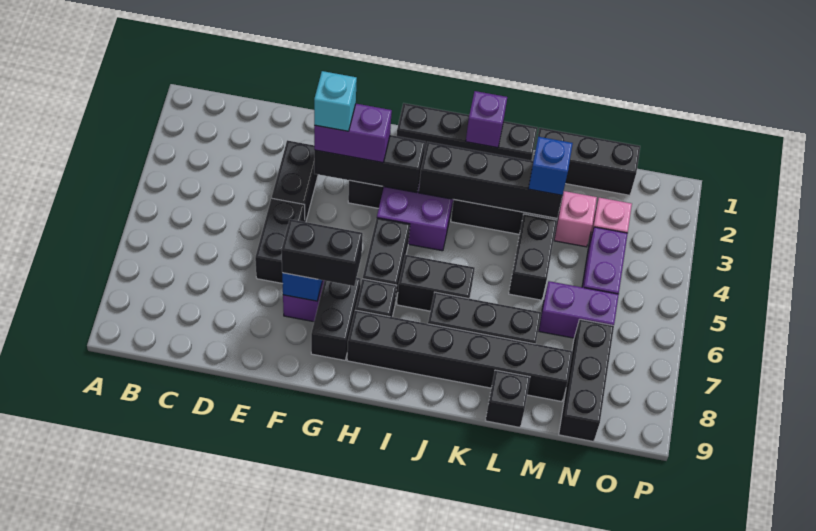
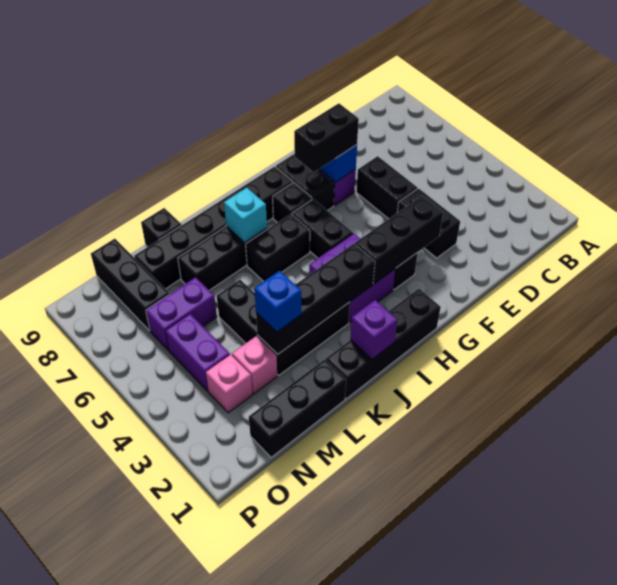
purple brick F3:G3 level 3 -> none
cyan brick F3 level 4 -> cyan brick J7 level 2

